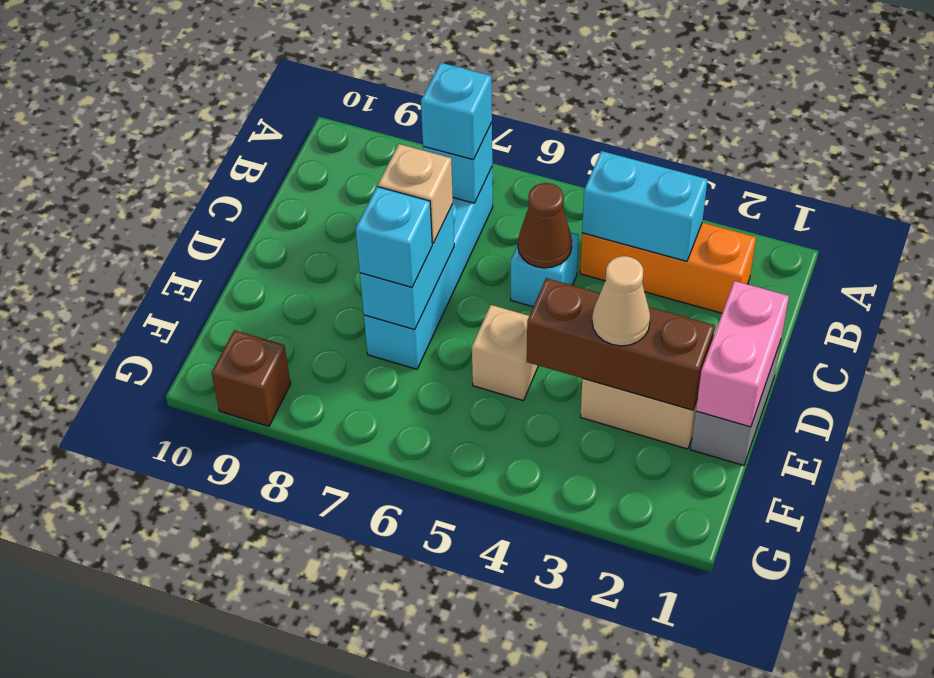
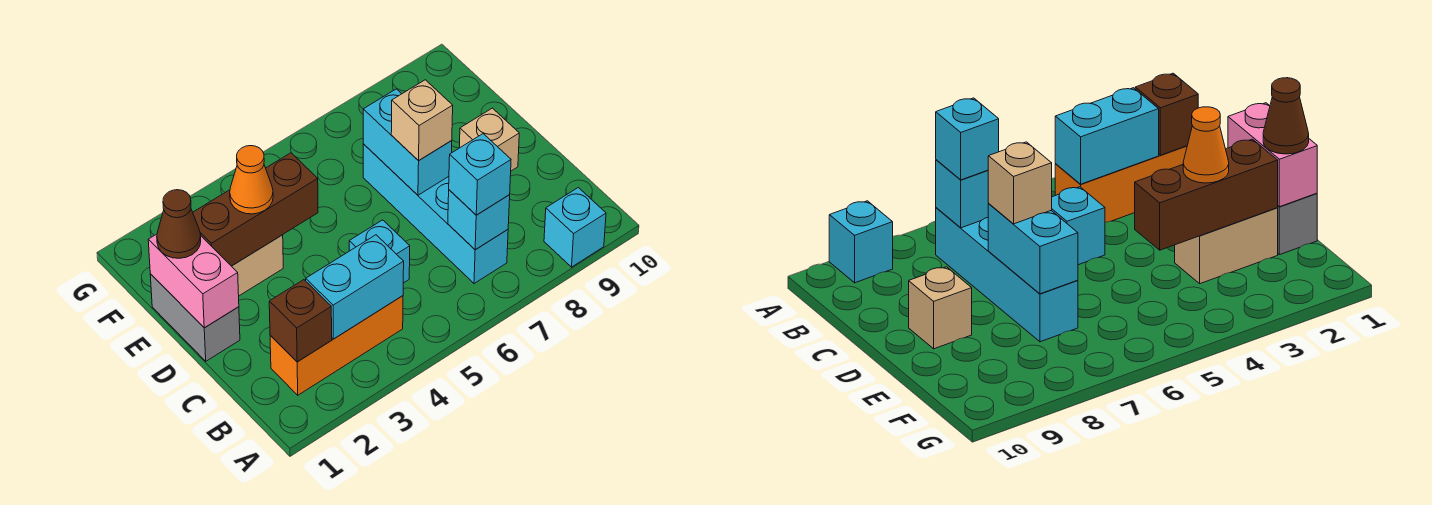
brown cone C5 level 2 -> brown cone E1 level 3
tan cone E3 level 3 -> orange cone E3 level 3
tan brick E5 level 1 -> tan brick D9 level 1
cyan brick E7 level 3 -> cyan brick A9 level 1
brown brick G9 level 1 -> brown brick B2 level 2

